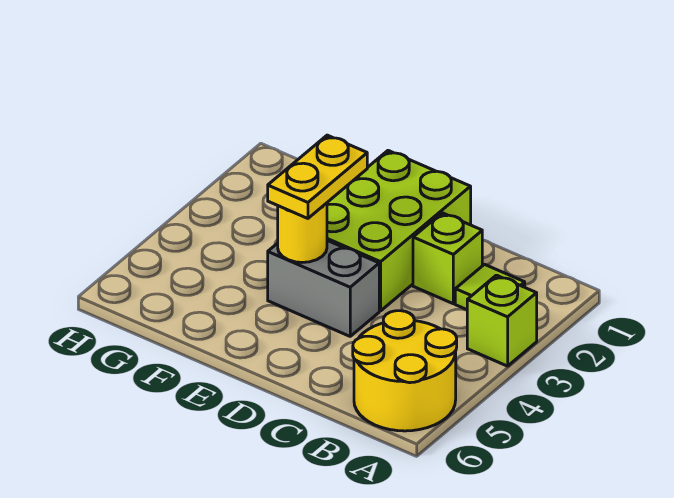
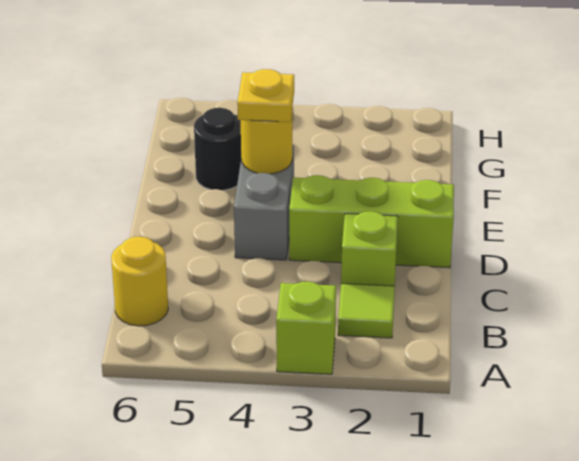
yellow round brick A5:B6 level 1 -> yellow round brick B6 level 1
lime brick D1:E3 level 1 -> lime brick D1:D3 level 1
yellow plate E3:E4 level 3 -> yellow plate E4 level 3
none -> black round brick F5 level 1

